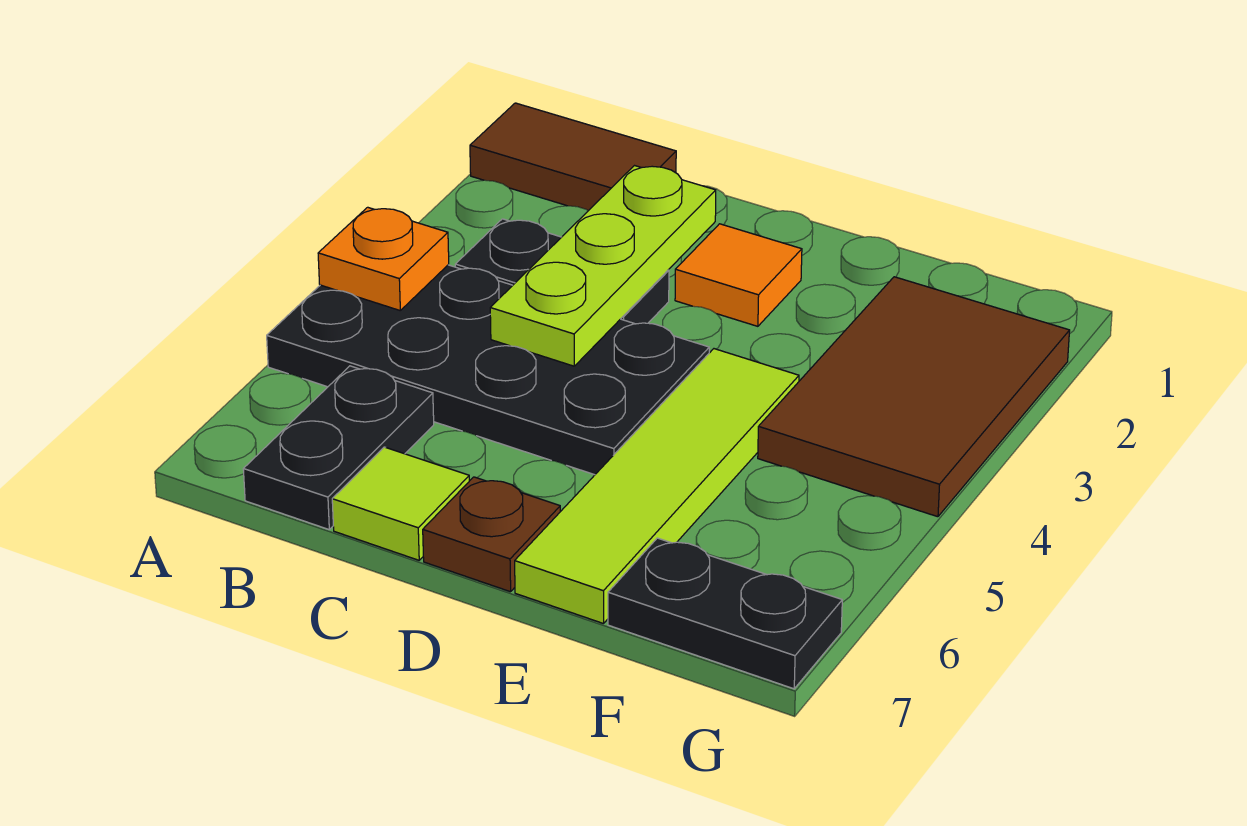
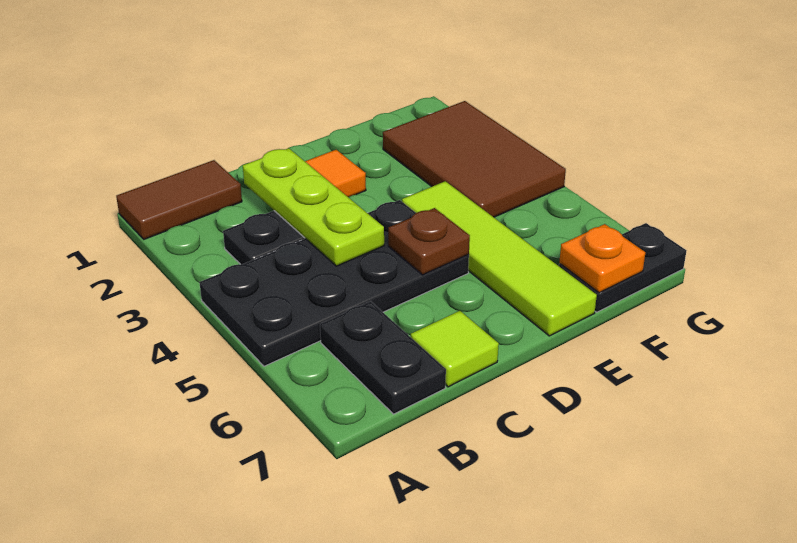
orange plate A4 level 2 -> orange plate F7 level 2
brown plate D7 level 1 -> brown plate D5 level 2

